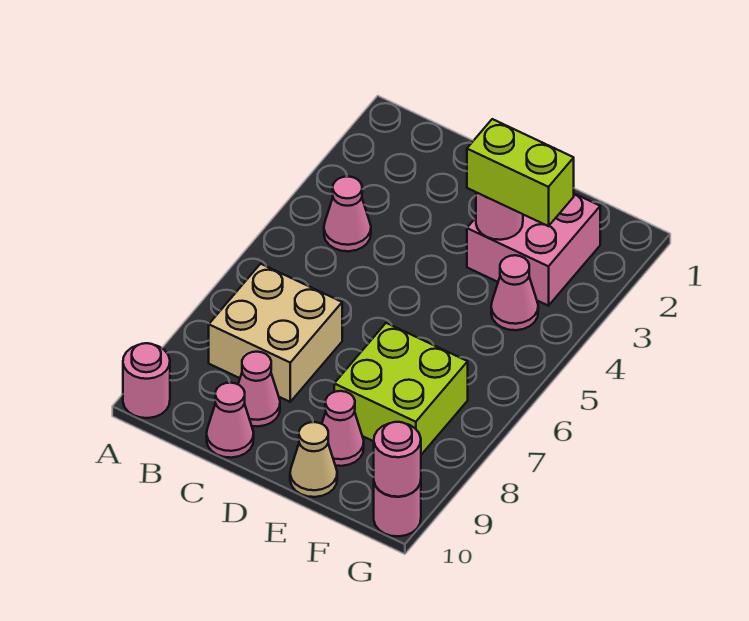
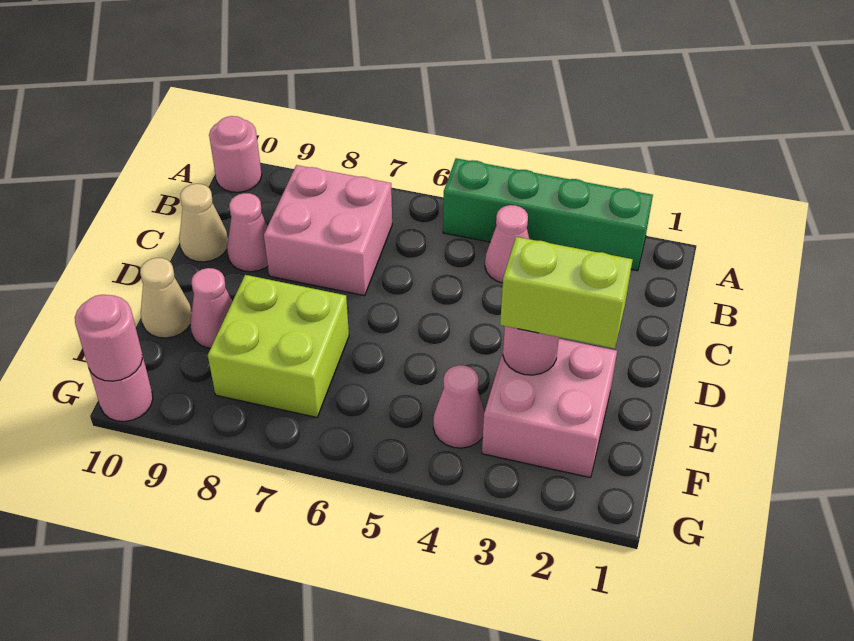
none -> green brick A2:A5 level 1
tan brick B7:C8 level 1 -> pink brick B7:C8 level 1
pink cone C10 level 1 -> tan cone C10 level 1
lime brick E3:F3 level 3 -> lime brick E2:E3 level 3

